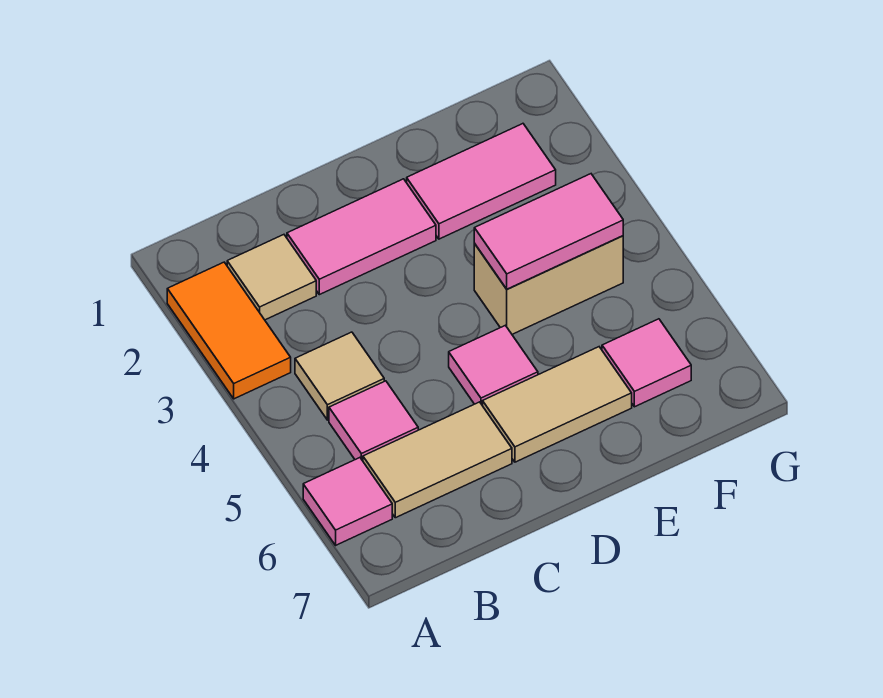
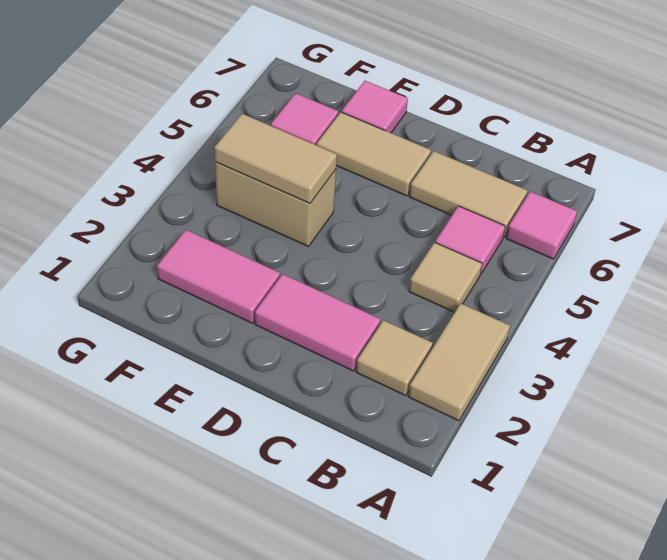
orange tile A2:A3 level 1 -> tan tile A2:A3 level 1
pink tile D5 level 1 -> pink tile E7 level 1
pink tile E4:F4 level 2 -> tan tile E4:F4 level 2

